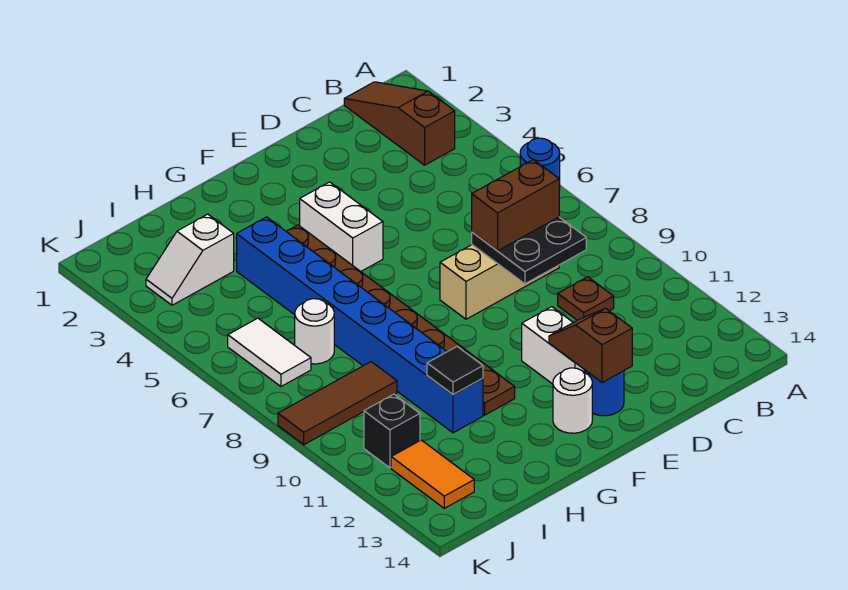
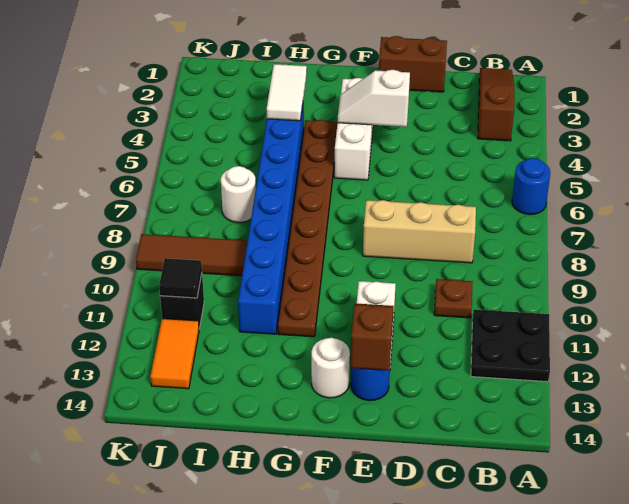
black plate C8:D9 level 2 -> black plate A11:B12 level 1
brown brick C8:D8 level 3 -> brown brick D1:E1 level 1
white brick F4:F5 level 1 -> white brick F3:F5 level 1
black tile H11 level 2 -> black tile J11 level 2
white slope I3:J3 level 1 top I -> white slope E4:F4 level 2 top E
white tile J6:J7 level 1 -> white tile H3:H4 level 2

